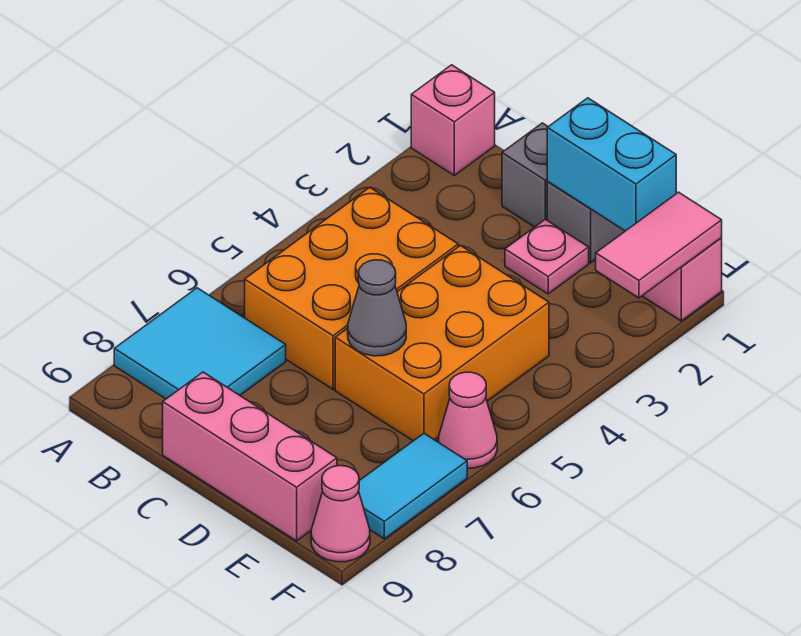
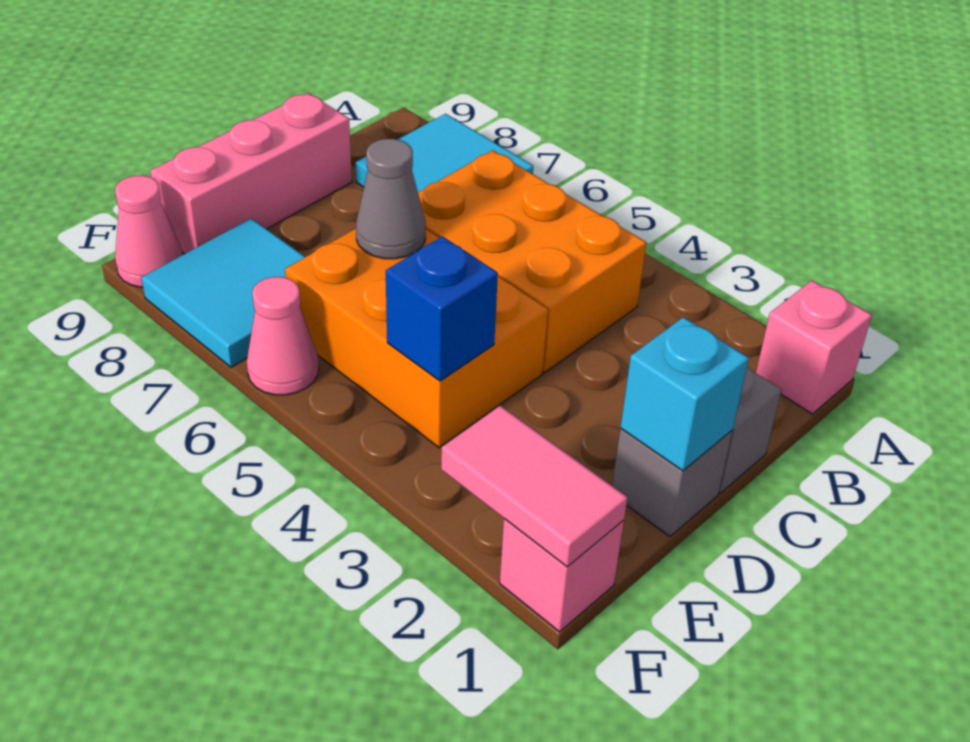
cyan brick D1:E1 level 2 -> cyan brick D1 level 2
pink plate D2 level 1 -> none
none -> blue brick E4 level 2
cyan tile F7:F8 level 1 -> cyan tile E7:F8 level 1

